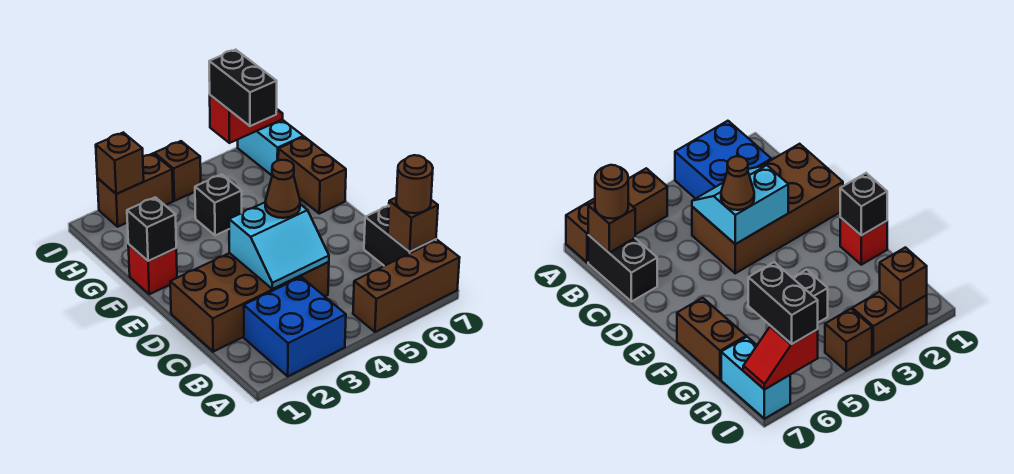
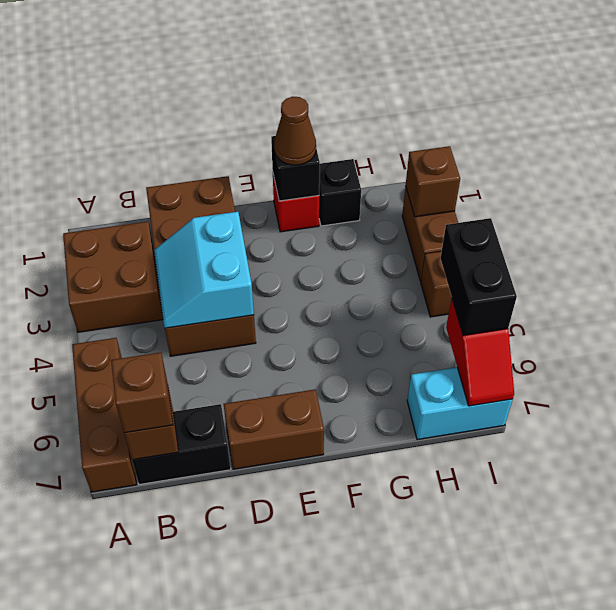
blue brick A2:B3 level 1 -> brown brick A2:B3 level 1
brown round brick B7 level 3 -> brown brick B7 level 3
brown cone D4 level 3 -> brown cone F1 level 3
brown brick F7:G7 level 1 -> brown brick D7:E7 level 1
black brick G4 level 1 -> black brick G1 level 1
black brick H6:I6 level 3 -> black brick I5:I6 level 3

